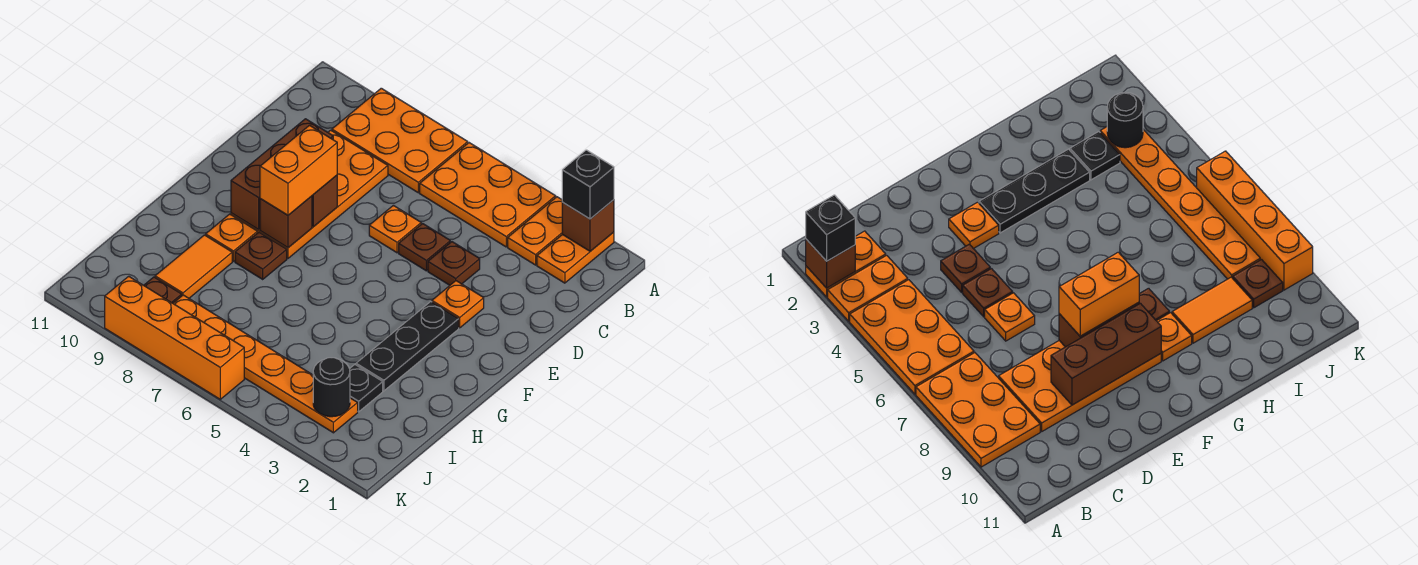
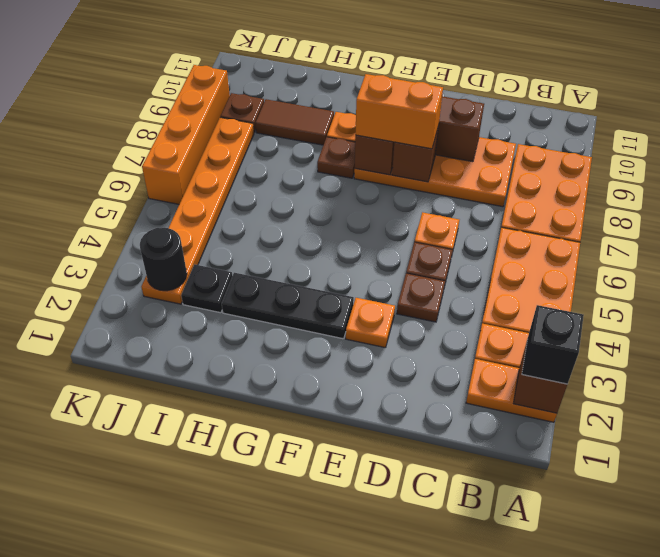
orange tile H9:I9 level 1 -> brown tile H9:I9 level 1

